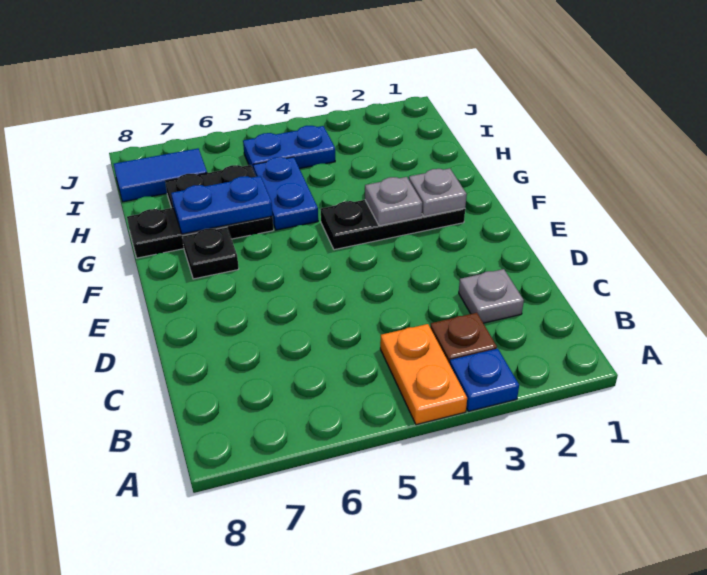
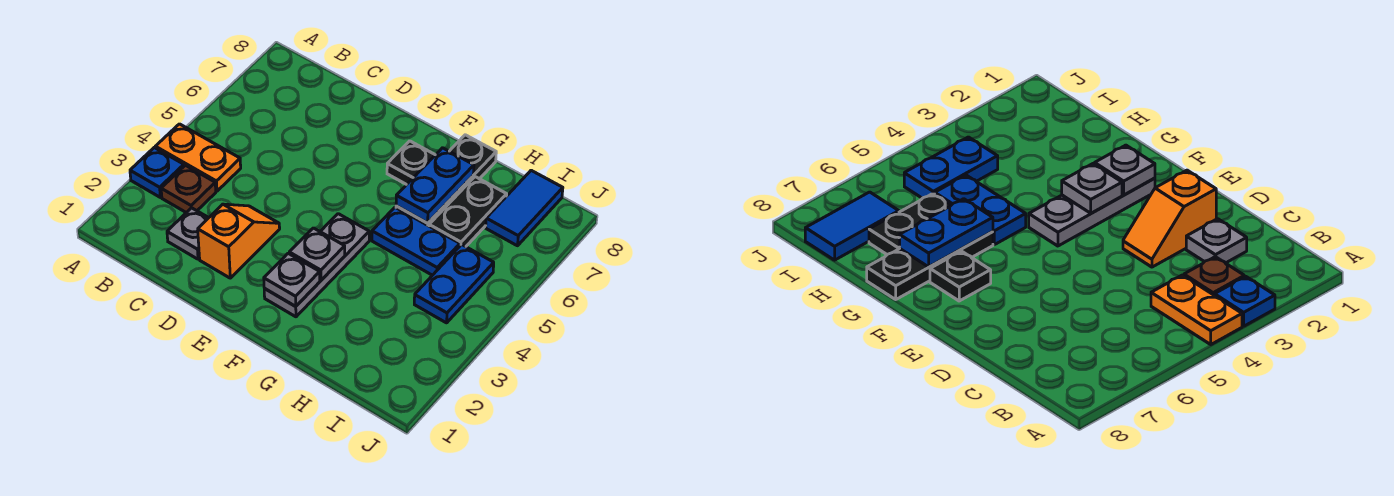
none -> orange slope D2:D3 level 1 top 2
black plate F2:F4 level 1 -> grey plate F2:F4 level 1

